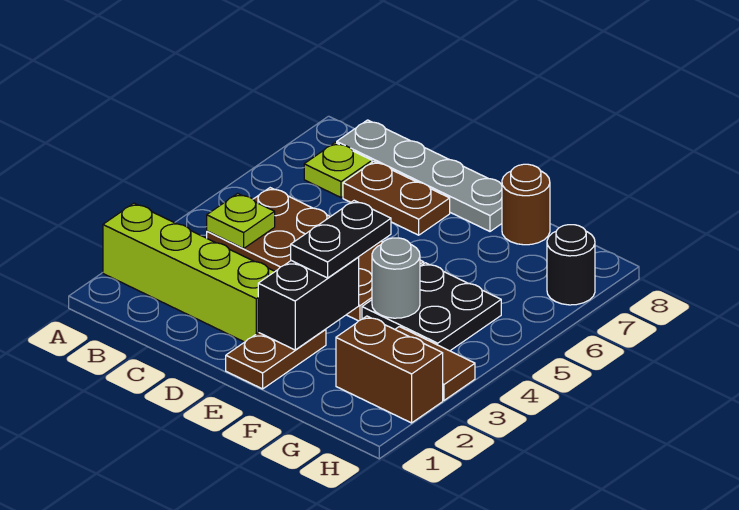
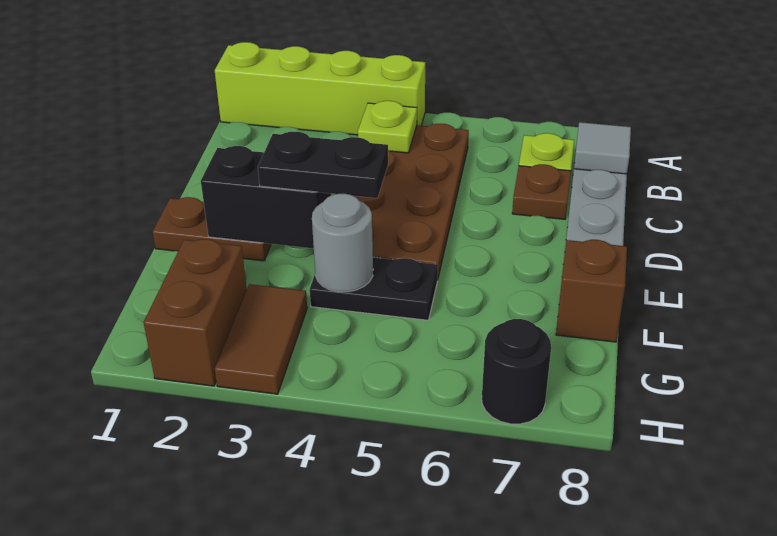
lime brick A2:D2 level 1 -> lime brick A1:A4 level 1
none -> grey tile B8 level 2
brown plate C7:D7 level 1 -> brown plate C7 level 1
black plate F4:G5 level 1 -> black plate F4:F5 level 1
brown round brick F8 level 1 -> brown brick F8 level 1

